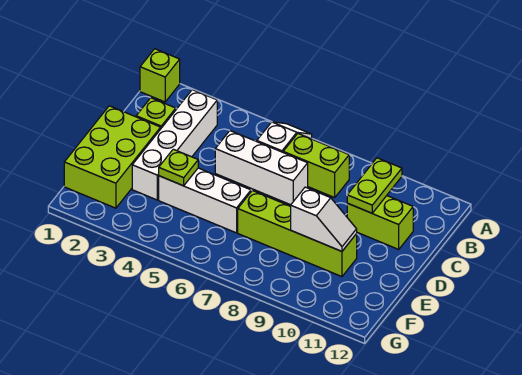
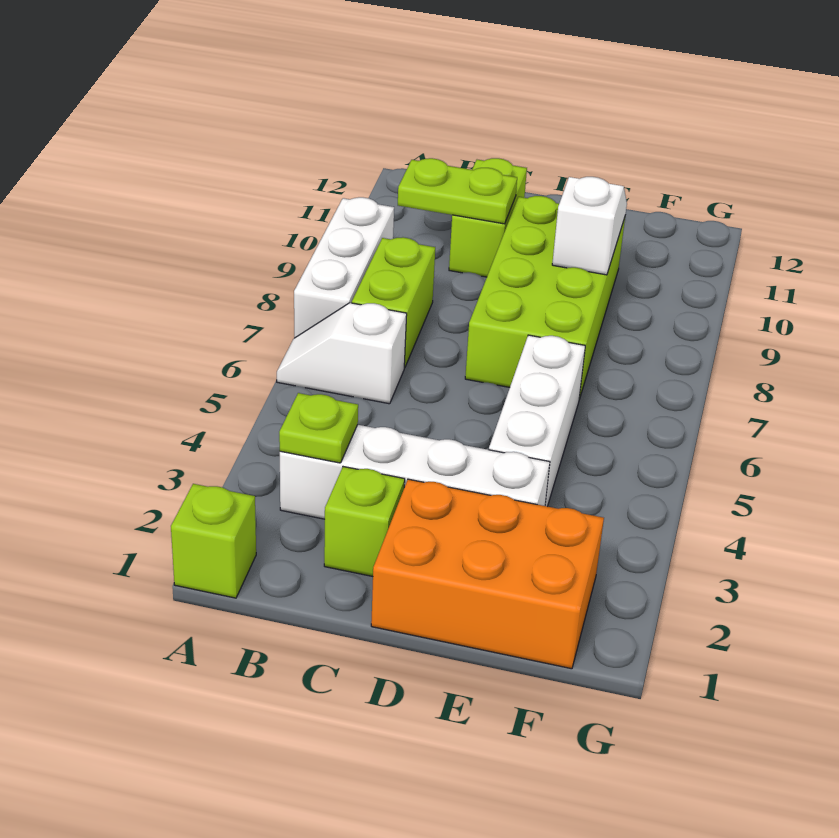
white brick C5:C7 level 1 -> white brick A7:A9 level 1
lime brick D1:F2 level 1 -> orange brick D1:F2 level 1
lime plate E4 level 2 -> lime plate B3 level 2
lime brick E7:E10 level 1 -> lime brick D7:E10 level 1

